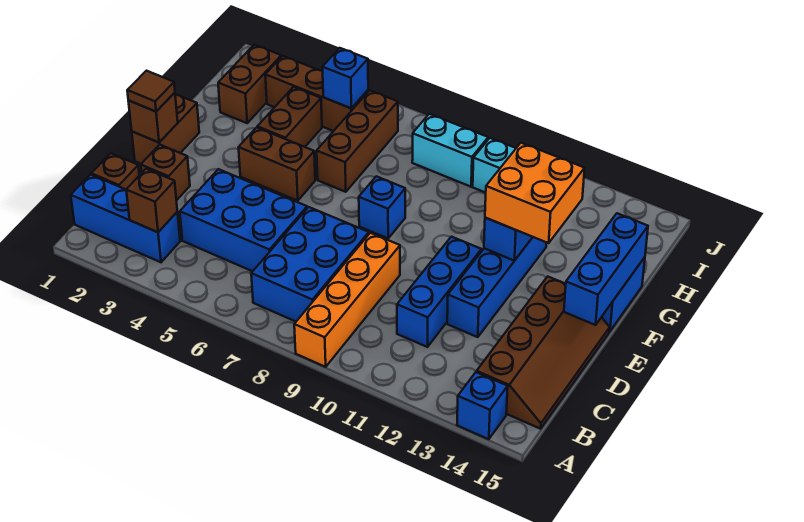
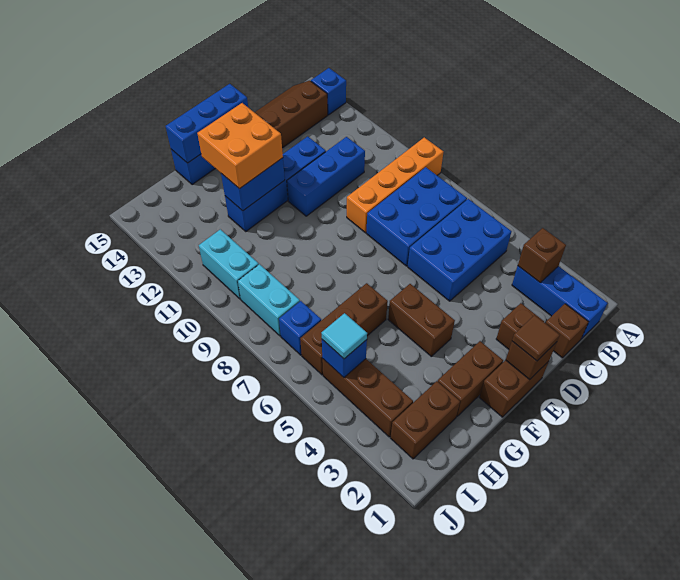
blue brick C4:D6 level 1 -> blue brick B5:D6 level 1
blue brick F8 level 1 -> blue brick I7 level 1
brown brick G4:H4 level 1 -> brown brick F2:G2 level 1
none -> cyan tile I5 level 3

